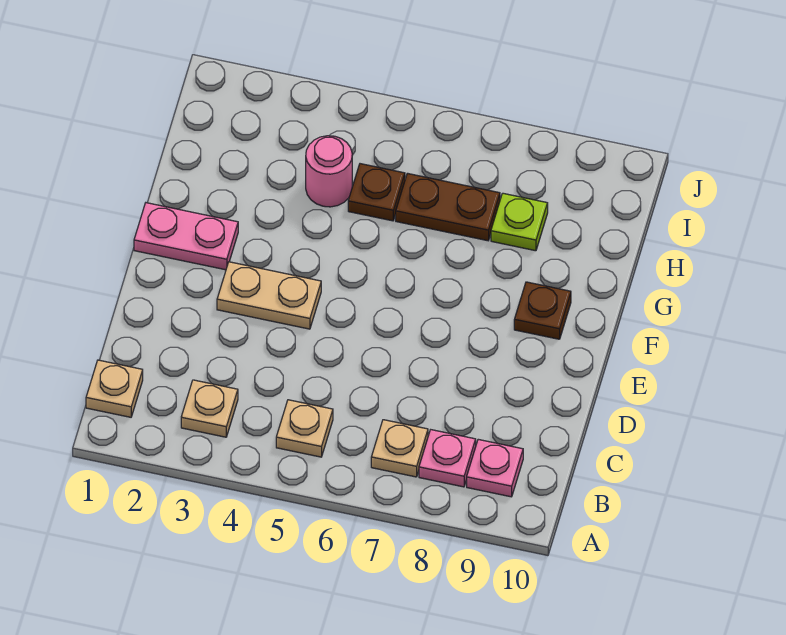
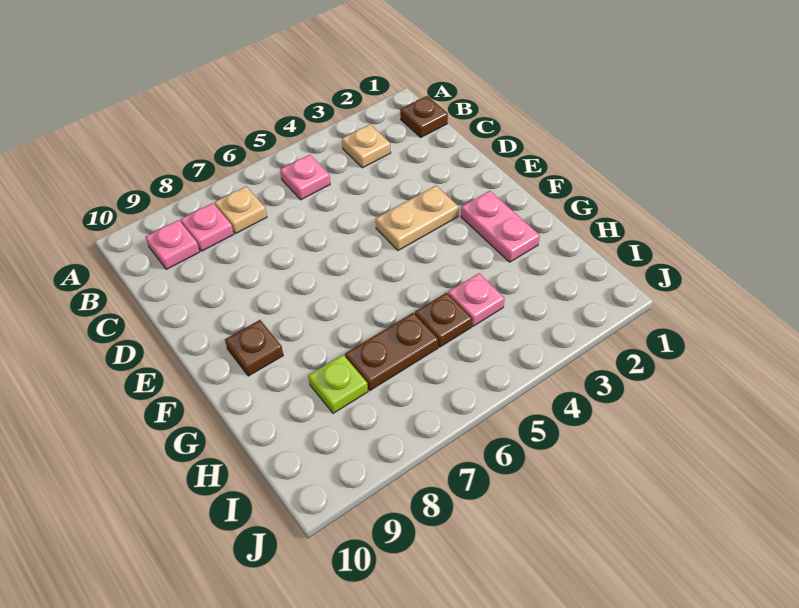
tan plate B1 level 1 -> brown plate B1 level 1
tan plate B5 level 1 -> pink plate B5 level 1
pink plate F1:F2 level 1 -> pink plate F2:G2 level 1
pink round brick H4 level 1 -> pink plate H4 level 1

